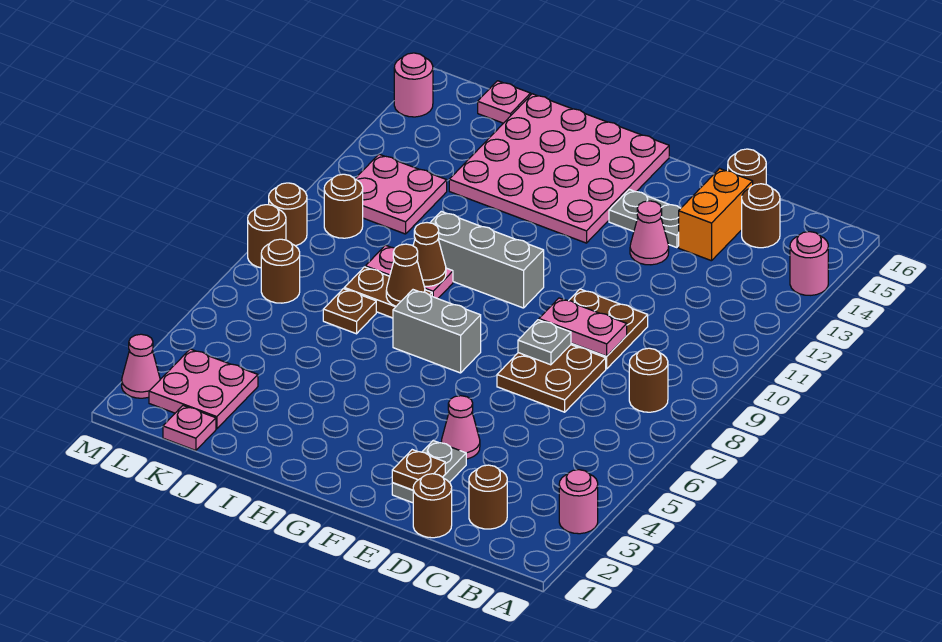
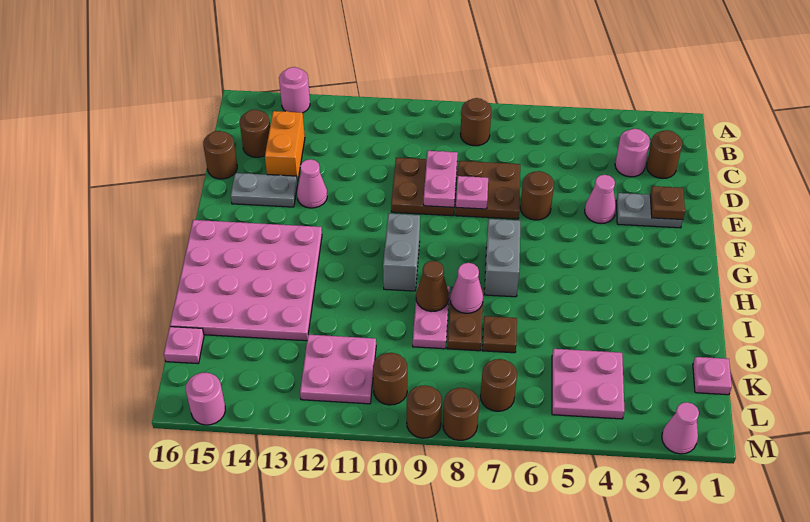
pink round brick A3 level 1 -> pink round brick C3 level 1
brown round brick D1 level 1 -> brown round brick E6 level 1
orange brick D14:D15 level 1 -> orange brick C14:D14 level 1
grey plate E8 level 2 -> pink plate E8 level 2
grey plate E14:F14 level 1 -> grey plate E14:E15 level 1
grey brick G10:I10 level 1 -> grey brick G10:H10 level 1
brown cone I8 level 2 -> pink cone I8 level 2
pink plate K2:L3 level 1 -> pink plate K4:L5 level 1

